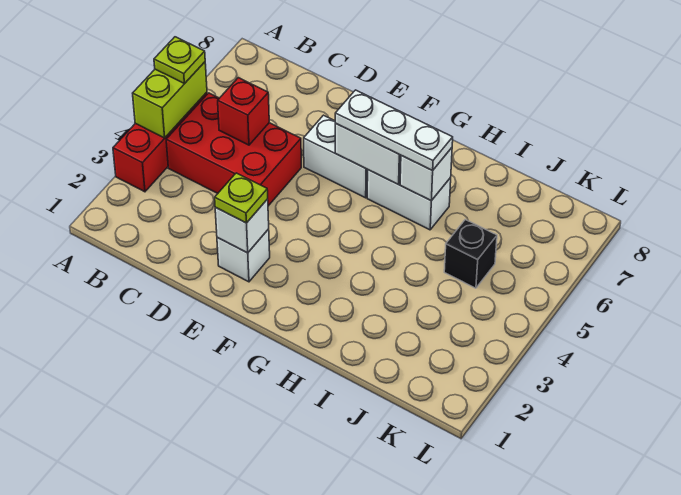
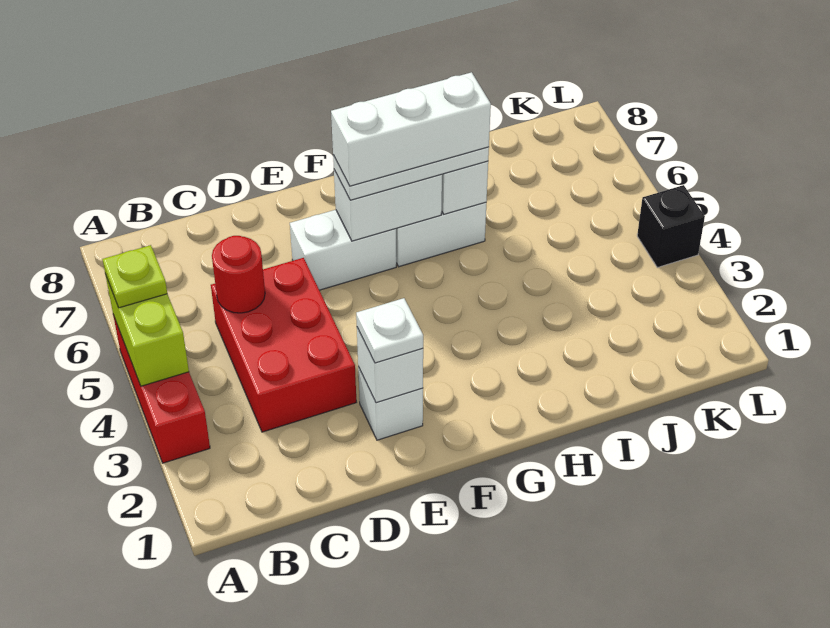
red brick B4:D5 level 1 -> red brick C3:D5 level 1
red brick C5 level 2 -> red round brick C5 level 2
lime plate E2 level 3 -> white plate E2 level 3
none -> white brick F6:H6 level 4
black brick J5 level 1 -> black brick L4 level 1

